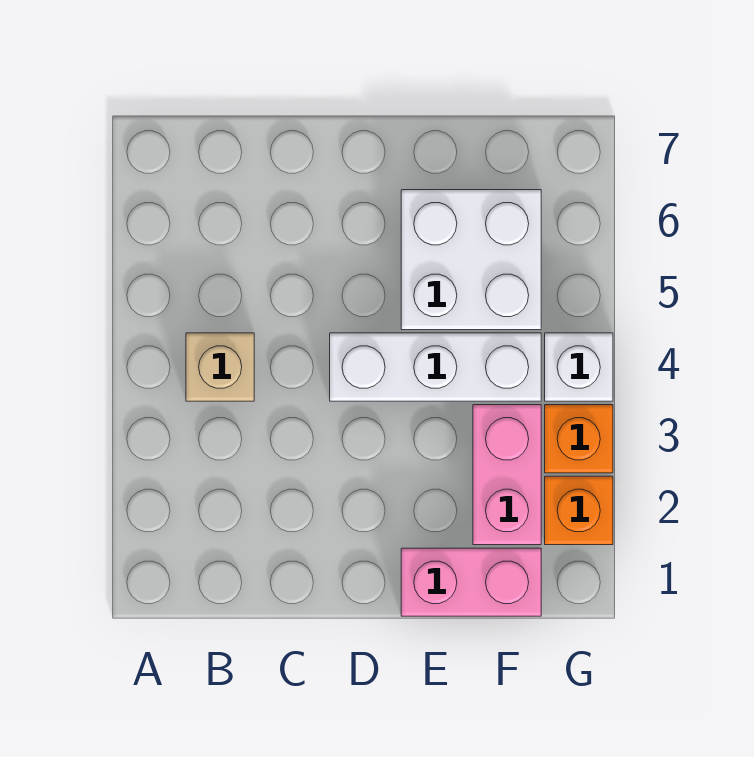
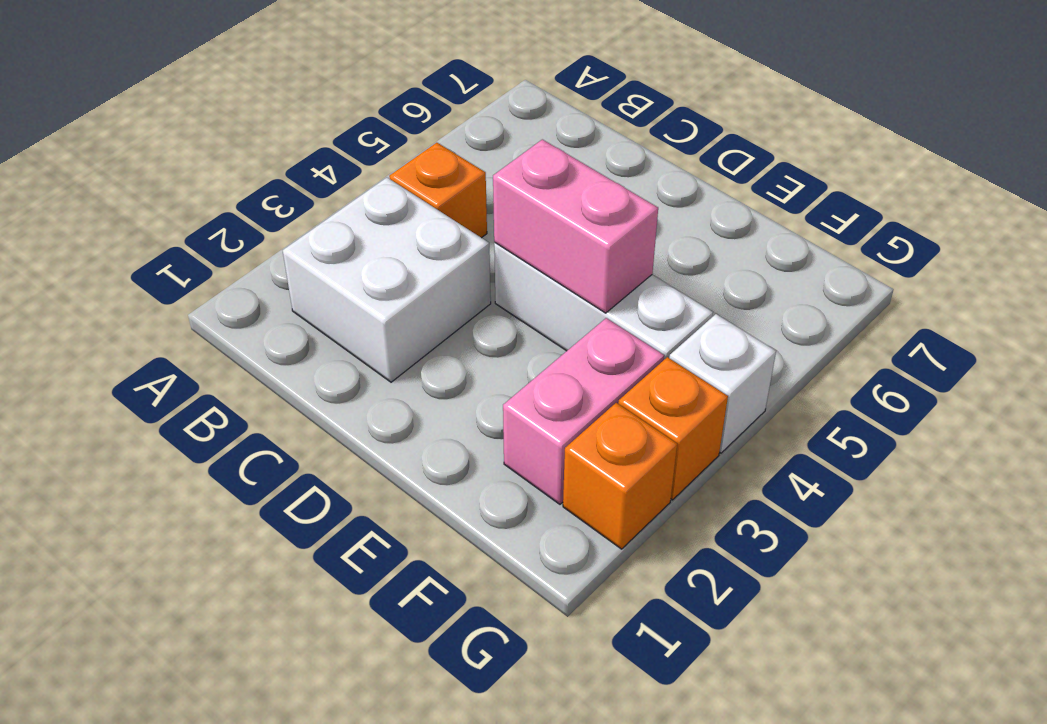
tan brick B4 level 1 -> orange brick B4 level 1
pink brick E1:F1 level 1 -> pink brick D4:E4 level 2
white brick E5:F6 level 1 -> white brick B2:C3 level 1

